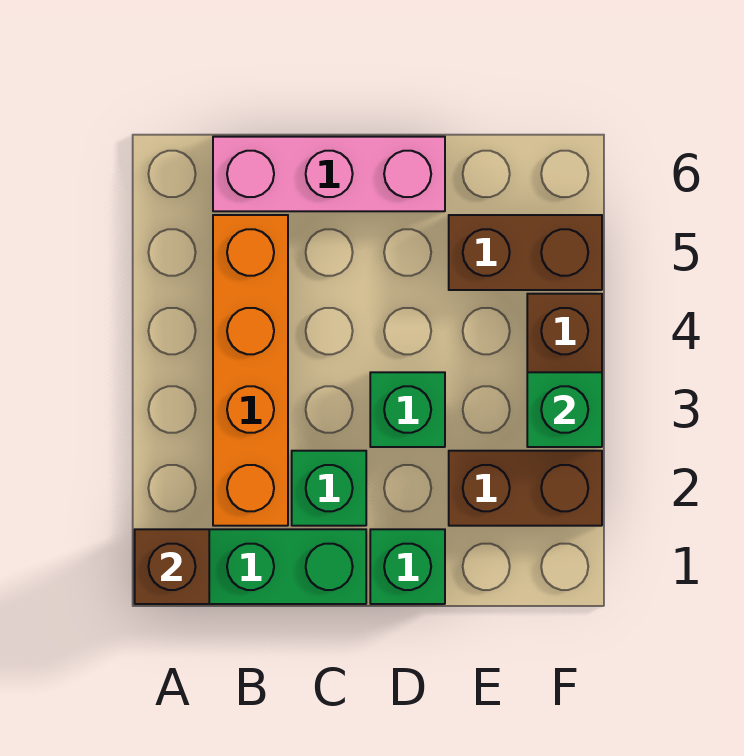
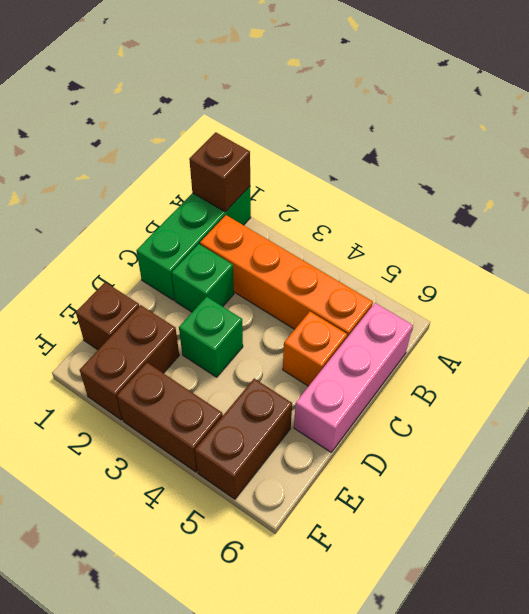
none -> orange brick C5 level 1
green brick D1 level 1 -> none
none -> brown brick E1 level 1
green brick F3 level 2 -> none

